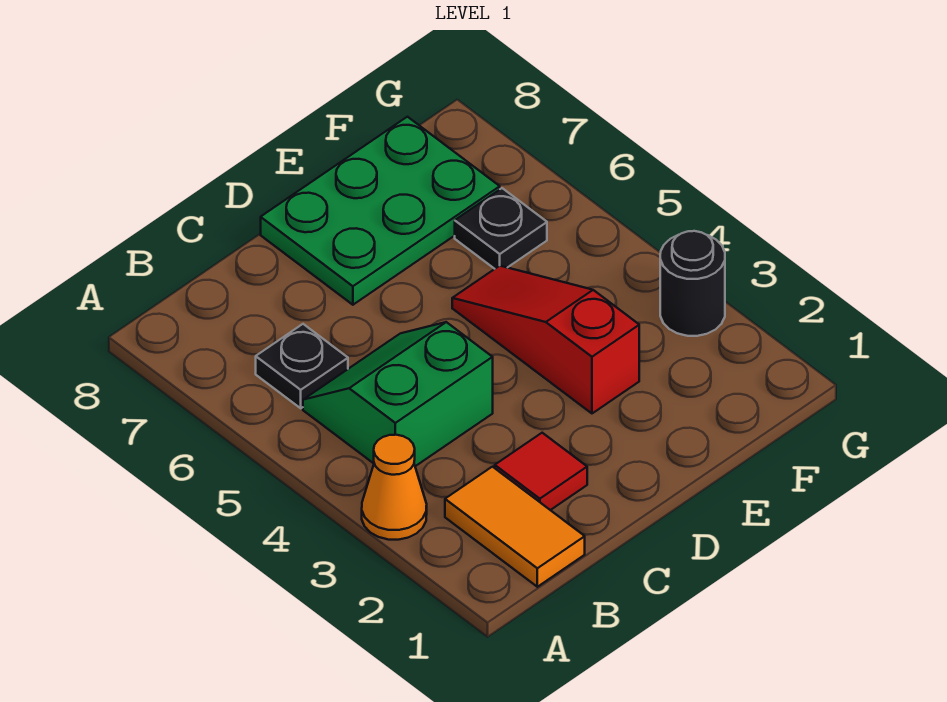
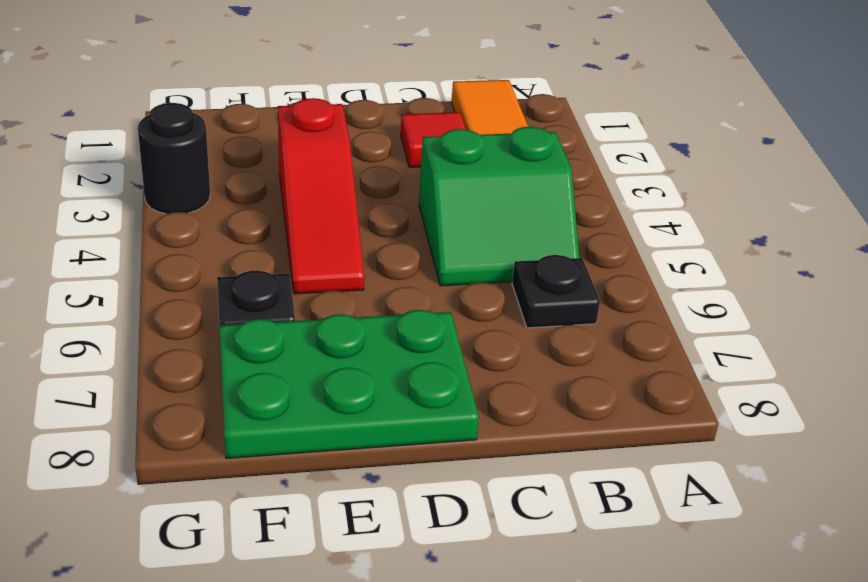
orange cone A3 level 1 -> none

